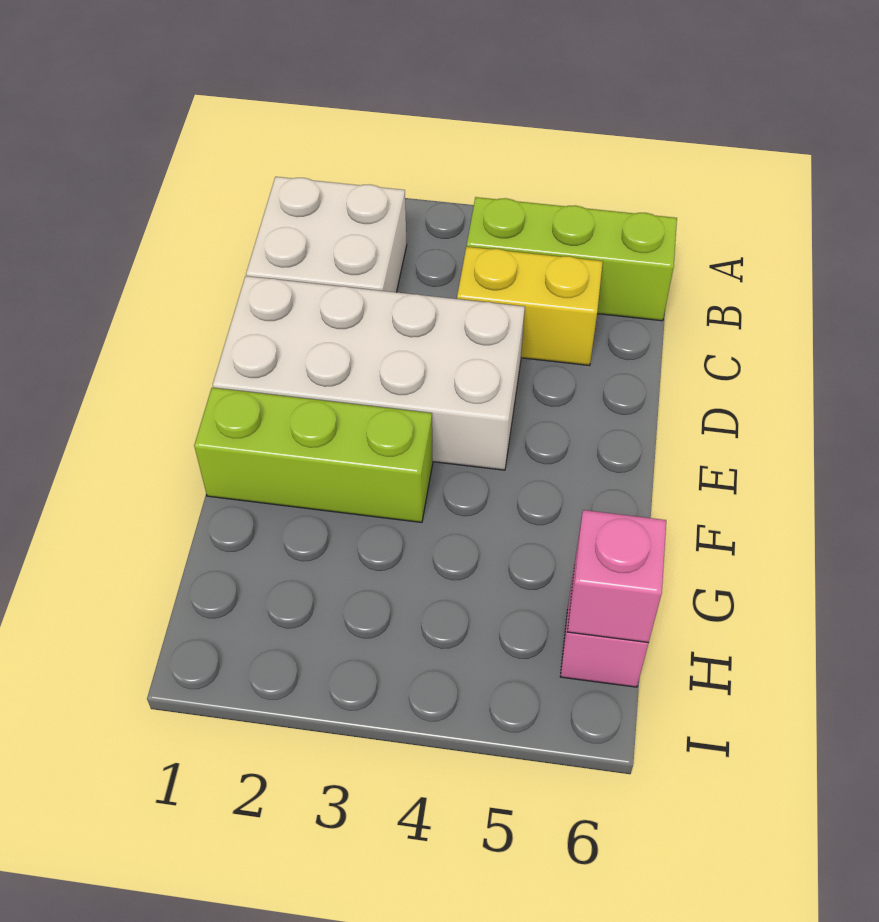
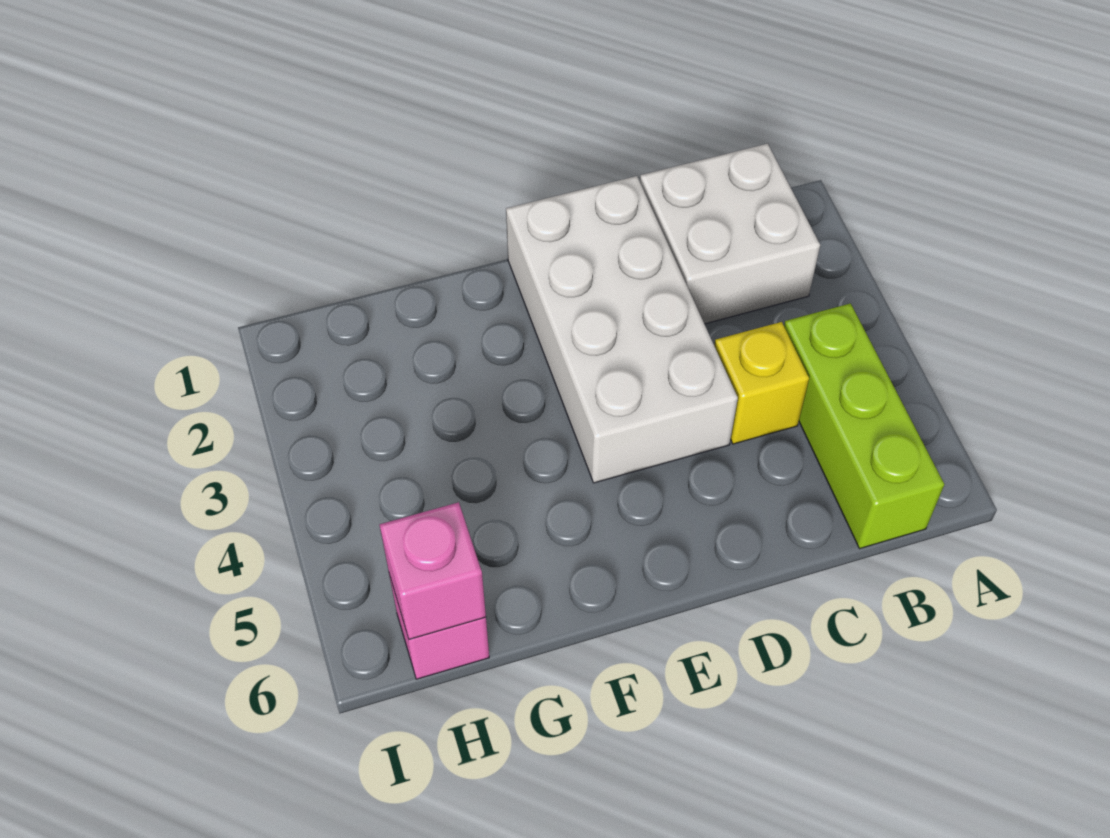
yellow brick C4:C5 level 1 -> yellow brick C4 level 1
lime brick F1:F3 level 1 -> none

